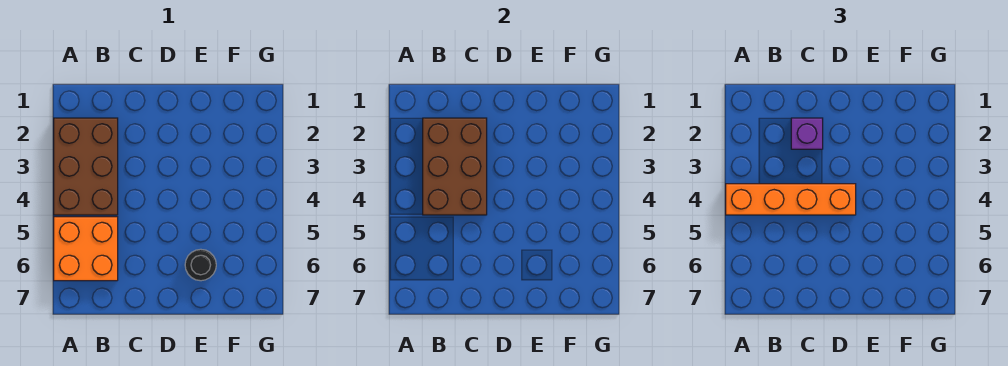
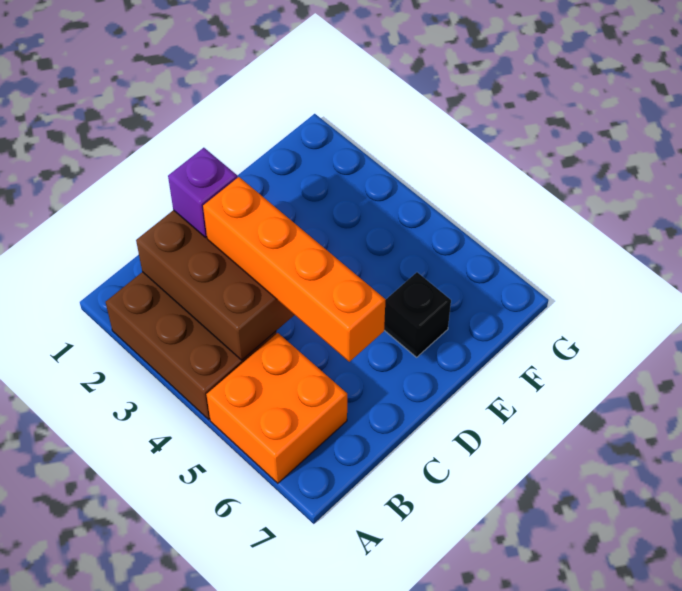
orange brick A4:D4 level 3 -> orange brick C3:C6 level 3
black round brick E6 level 1 -> black brick E6 level 1

